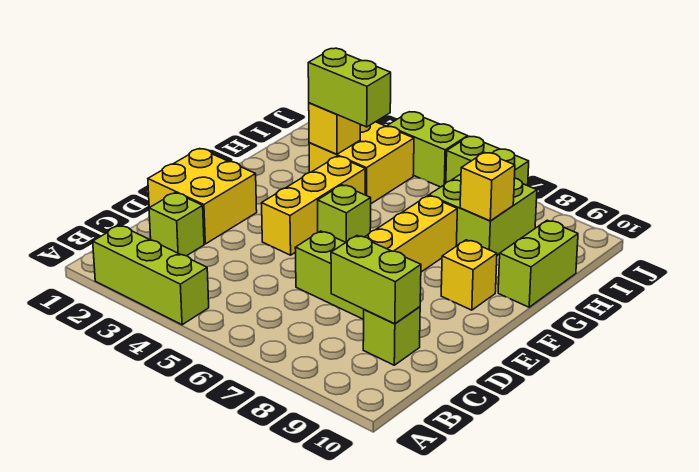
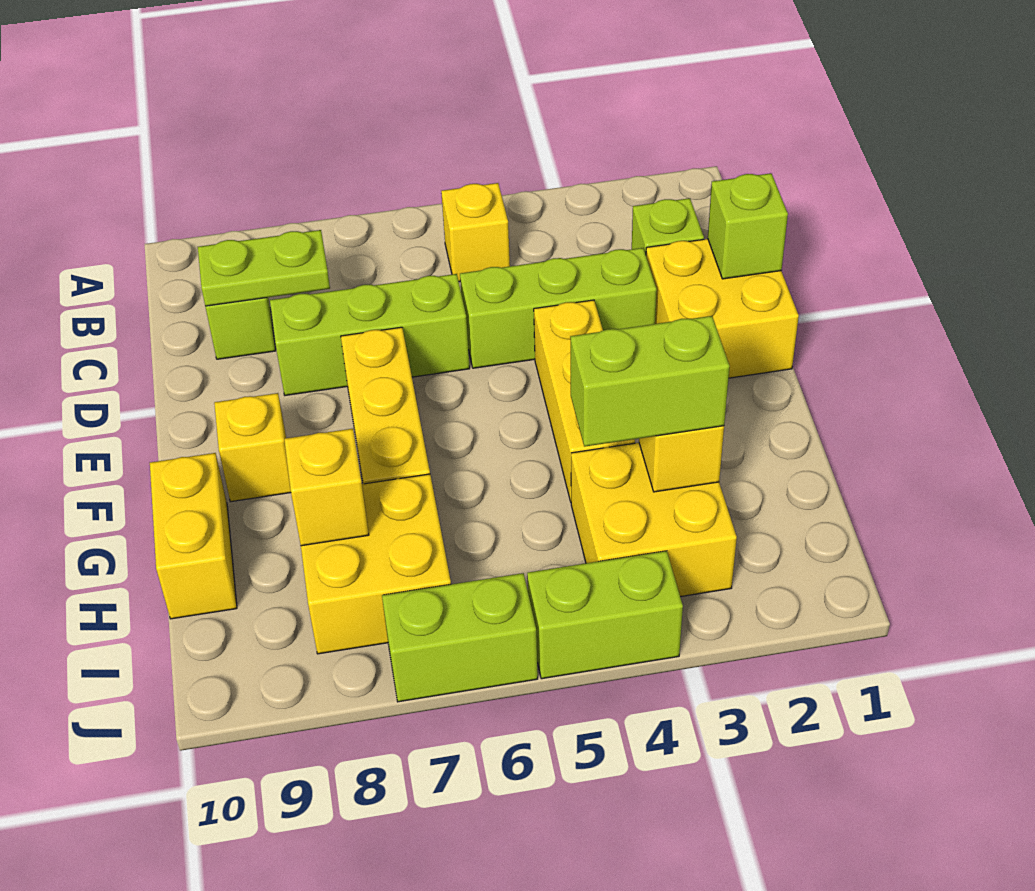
lime brick A2:A4 level 1 -> lime brick D3:D5 level 1
none -> yellow brick B5 level 1
lime brick C8:C9 level 2 -> lime plate C8:C9 level 2
lime brick F5 level 1 -> lime brick D1 level 2
lime brick G10:H10 level 1 -> yellow brick G10:H10 level 1
lime brick H7:I8 level 1 -> yellow brick H7:I8 level 1

